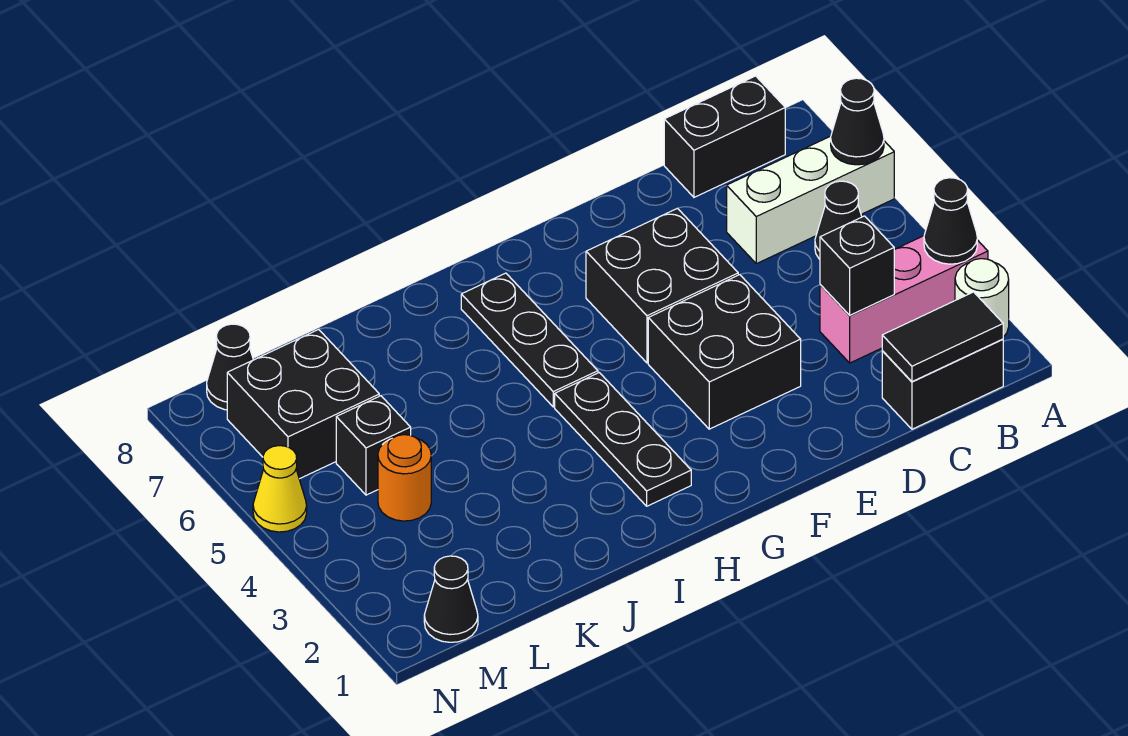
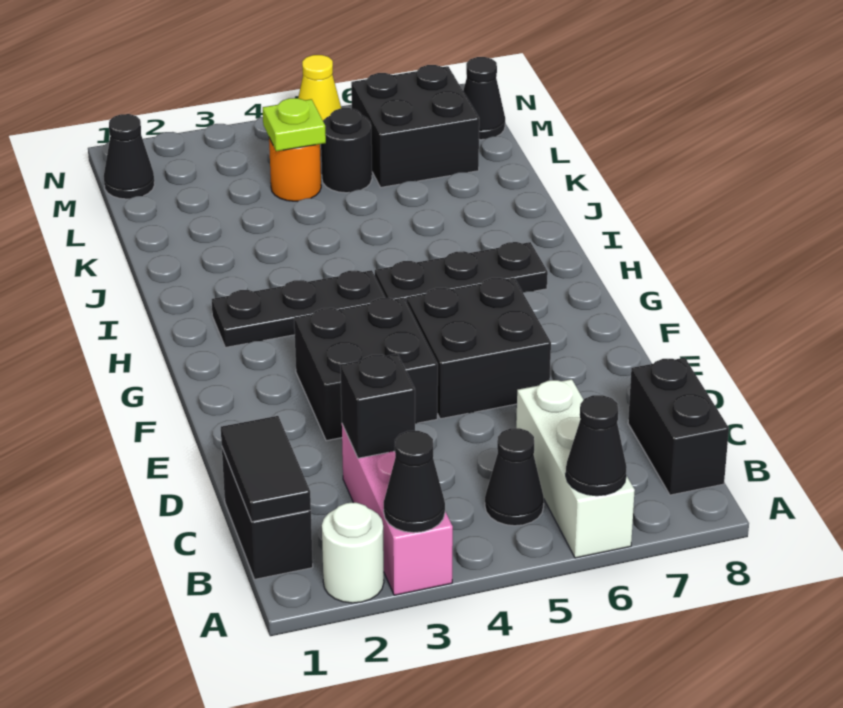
none -> lime plate L4 level 2
black brick L5 level 1 -> black round brick L5 level 1

